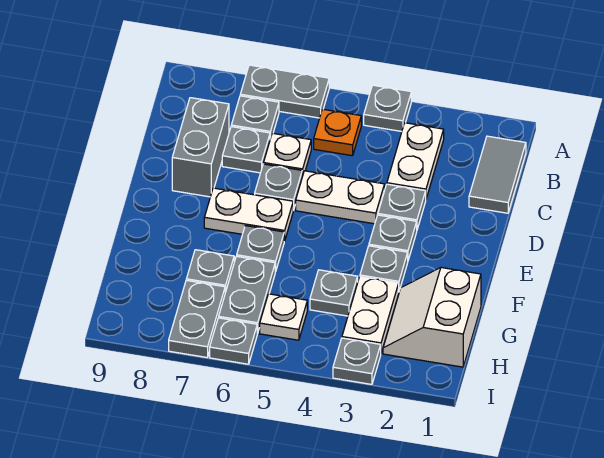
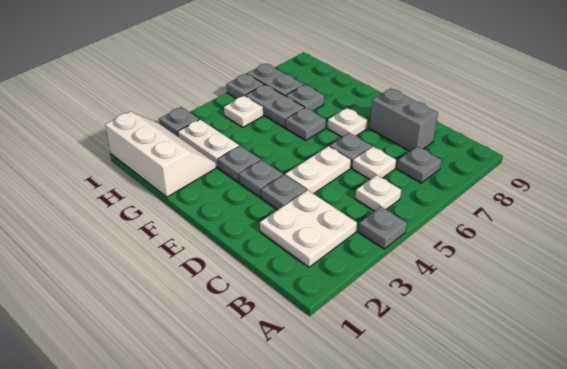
grey plate A6:A7 level 1 -> none
grey tile B1:C1 level 1 -> none
white plate B3:C3 level 1 -> white plate B2:C3 level 1
orange plate B5 level 1 -> white plate B5 level 1
grey plate C7 level 1 -> none
white plate E6:E7 level 1 -> white plate E7 level 1
white slope G1:H2 level 1 top 1 -> white slope G1:I2 level 1 top 1
grey plate G4 level 1 -> none

